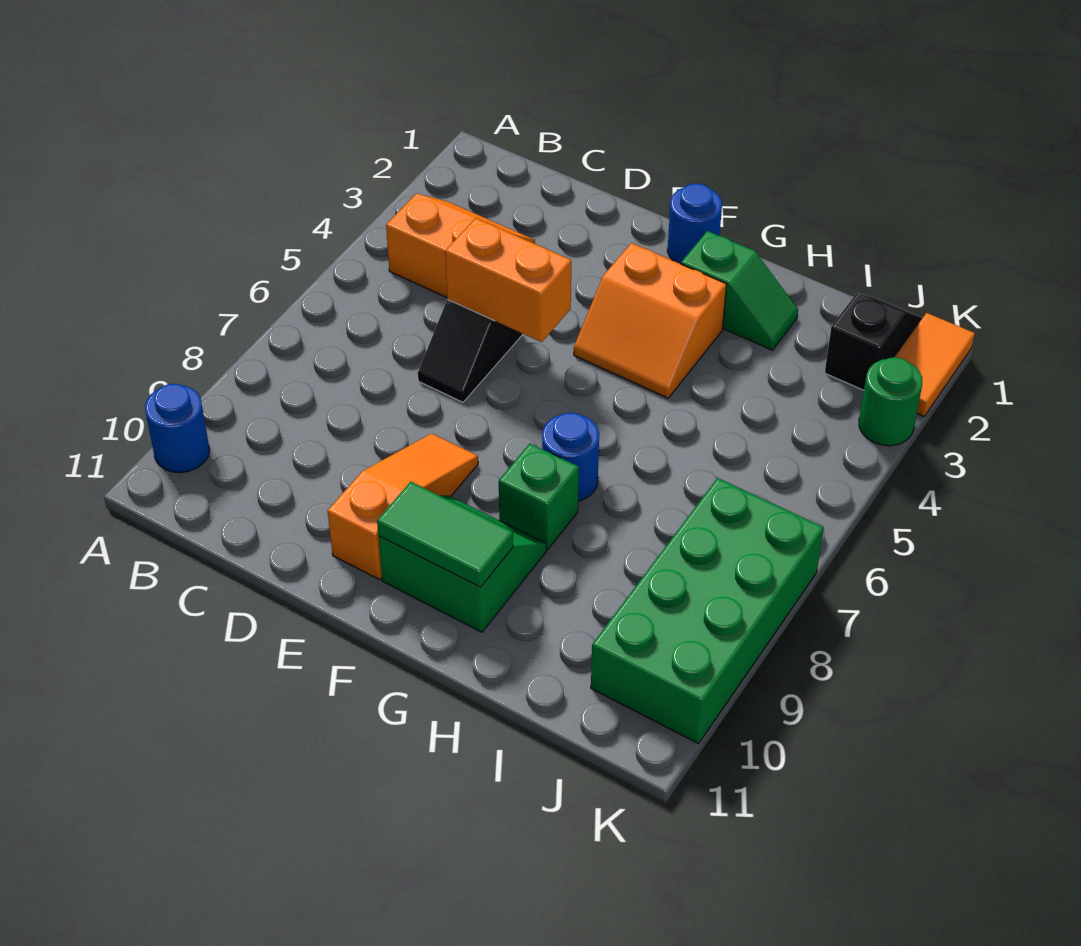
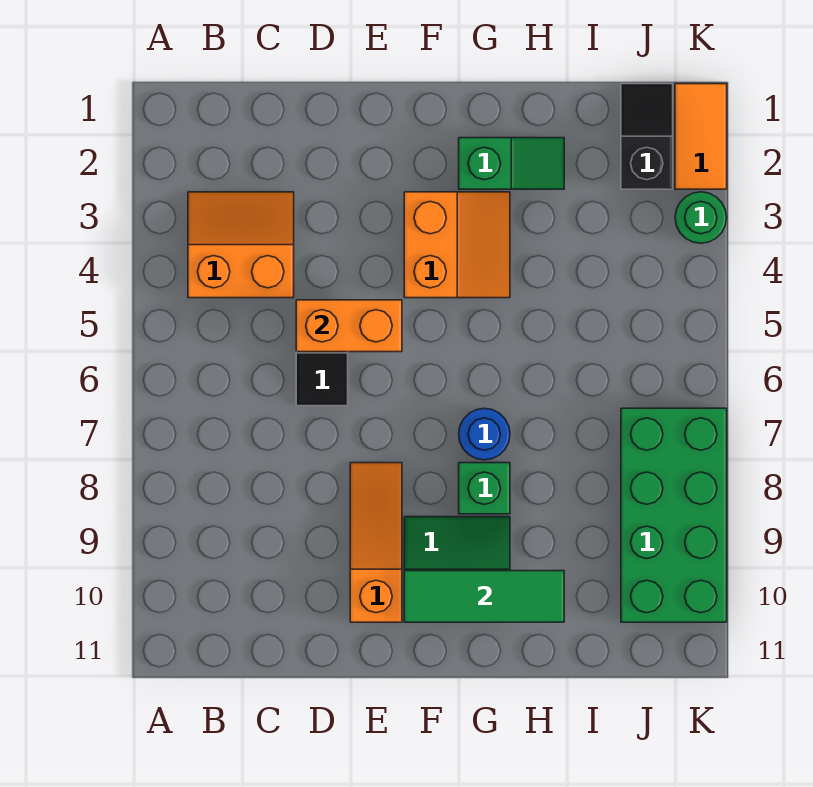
blue round brick A10 level 1 -> none
blue round brick F1 level 1 -> none
orange slope F3:G4 level 1 top 3 -> orange slope F3:G4 level 1 top F
green tile F10:G10 level 2 -> green tile F10:H10 level 2

